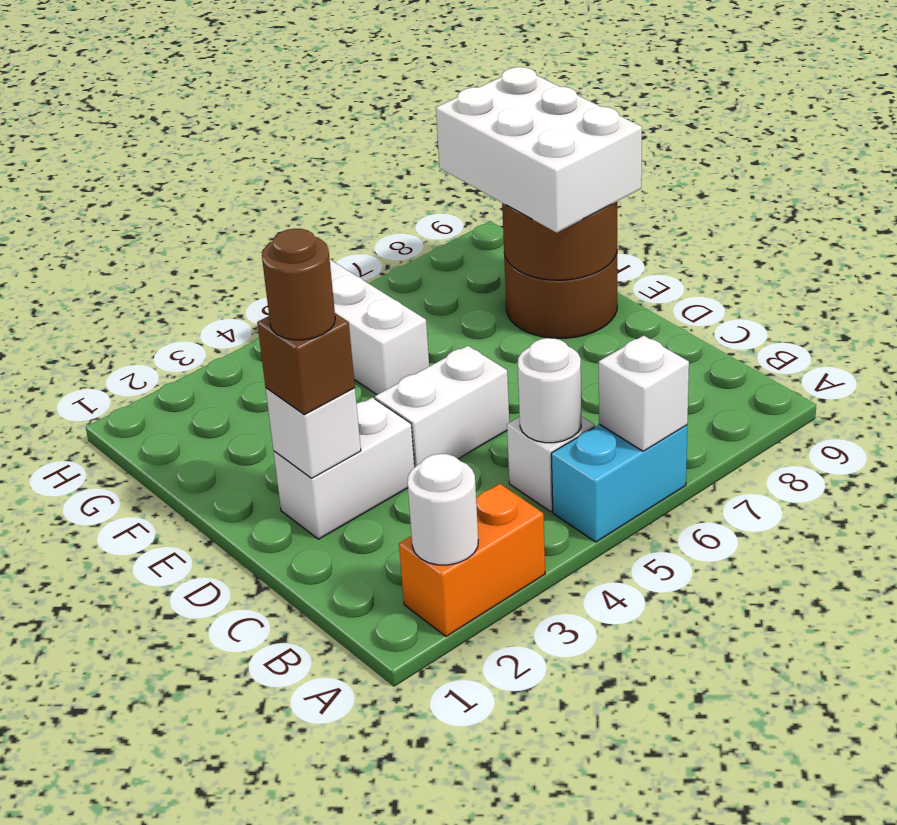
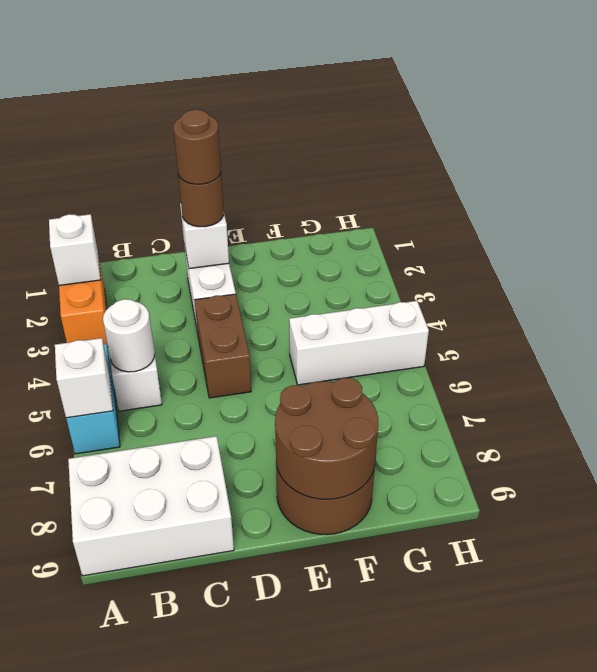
white round brick A2 level 2 -> white brick A2 level 2
brown brick D2 level 3 -> brown round brick D2 level 3
white brick D4:D5 level 1 -> brown brick D4:D5 level 1
white brick E8:G9 level 3 -> white brick A8:C9 level 1

